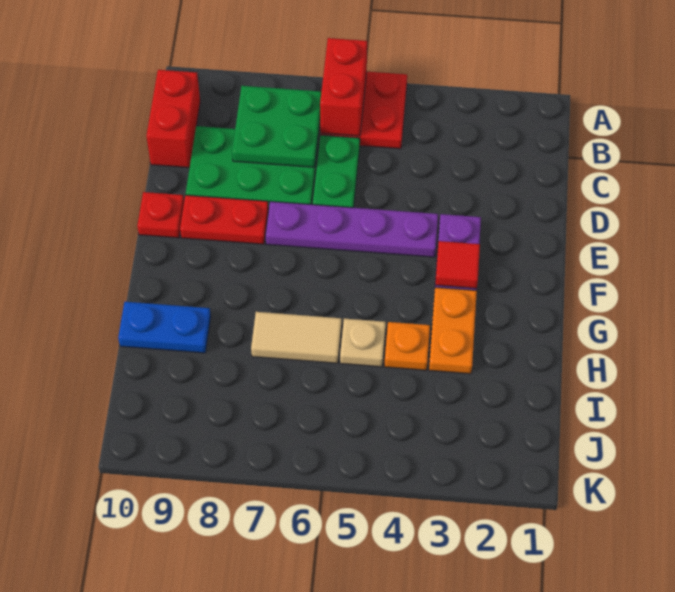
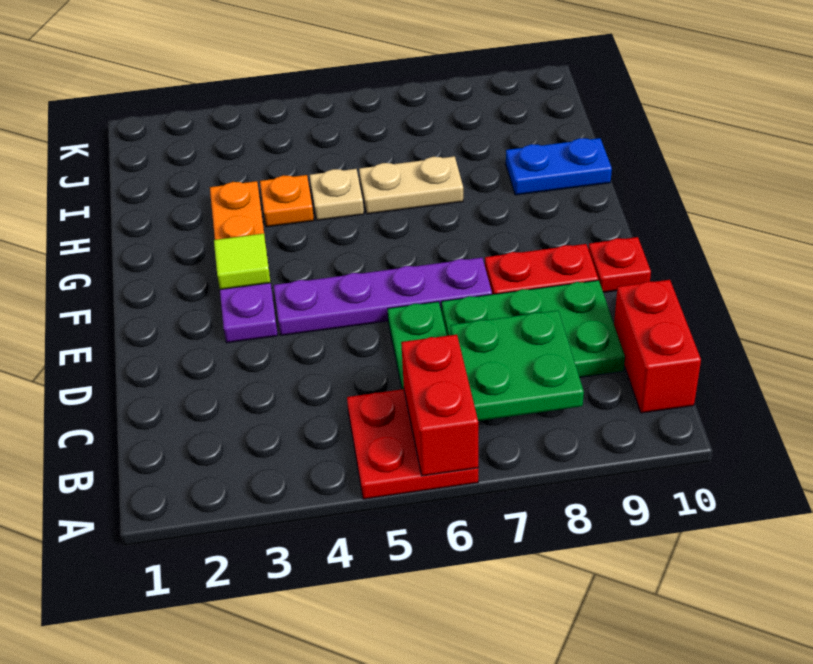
red tile F3 level 2 -> lime tile F3 level 2
tan tile H6:H7 level 1 -> tan plate H6:H7 level 1

